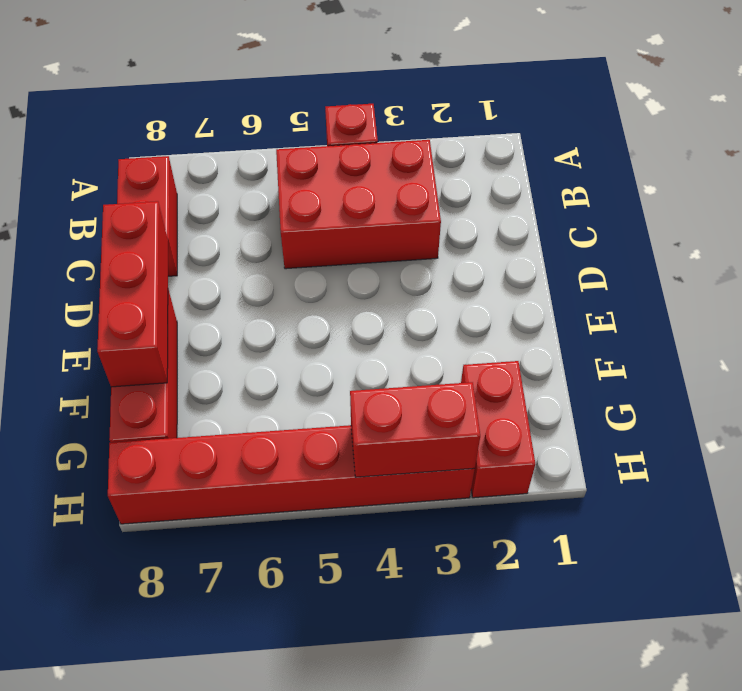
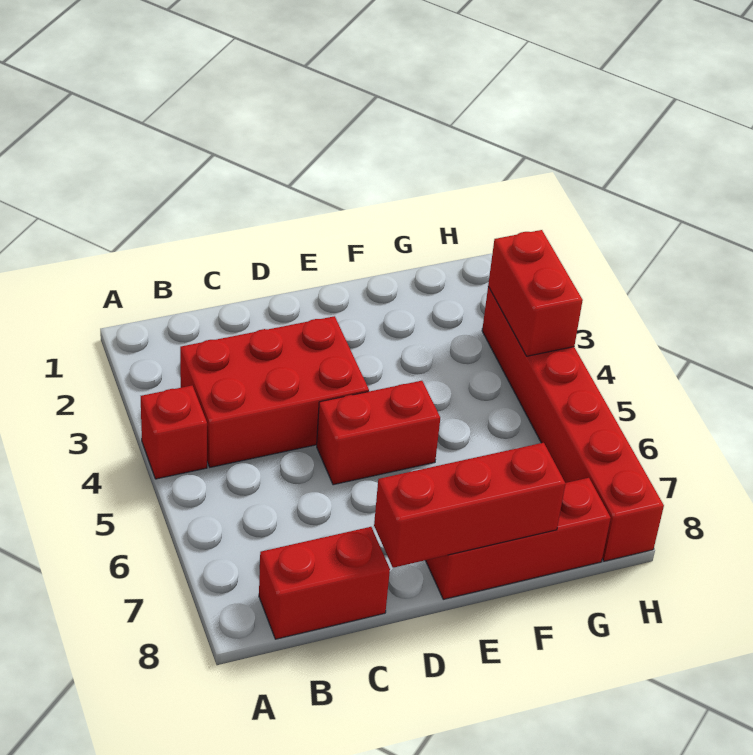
red brick B3:C5 level 1 -> red brick B3:D4 level 1
red brick G2:H2 level 1 -> red brick D5:E5 level 1

